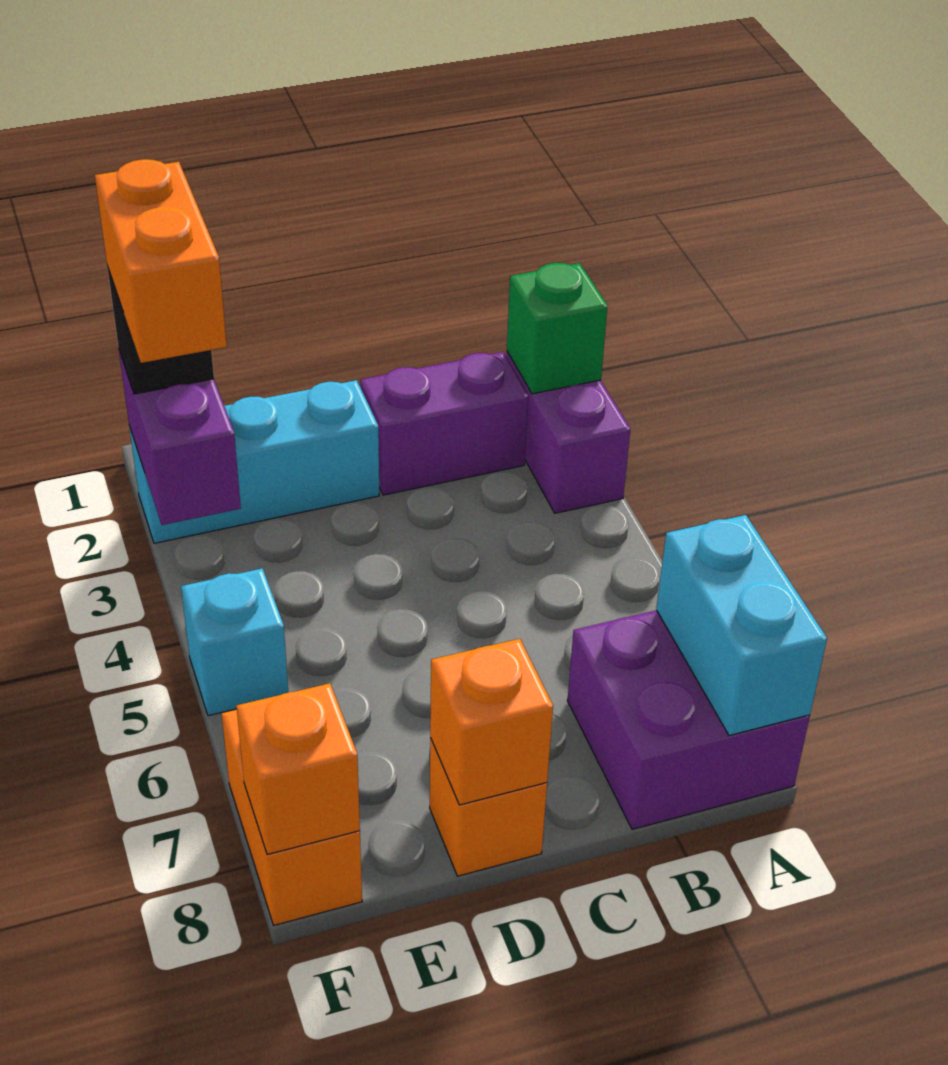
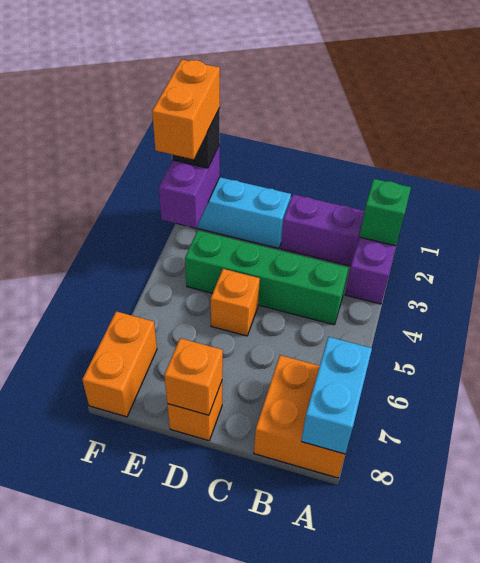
purple brick A7:B8 level 1 -> orange brick A7:B8 level 1
none -> green brick B4:E4 level 1
cyan brick F5 level 1 -> none
orange brick F8 level 2 -> orange brick D5 level 1

